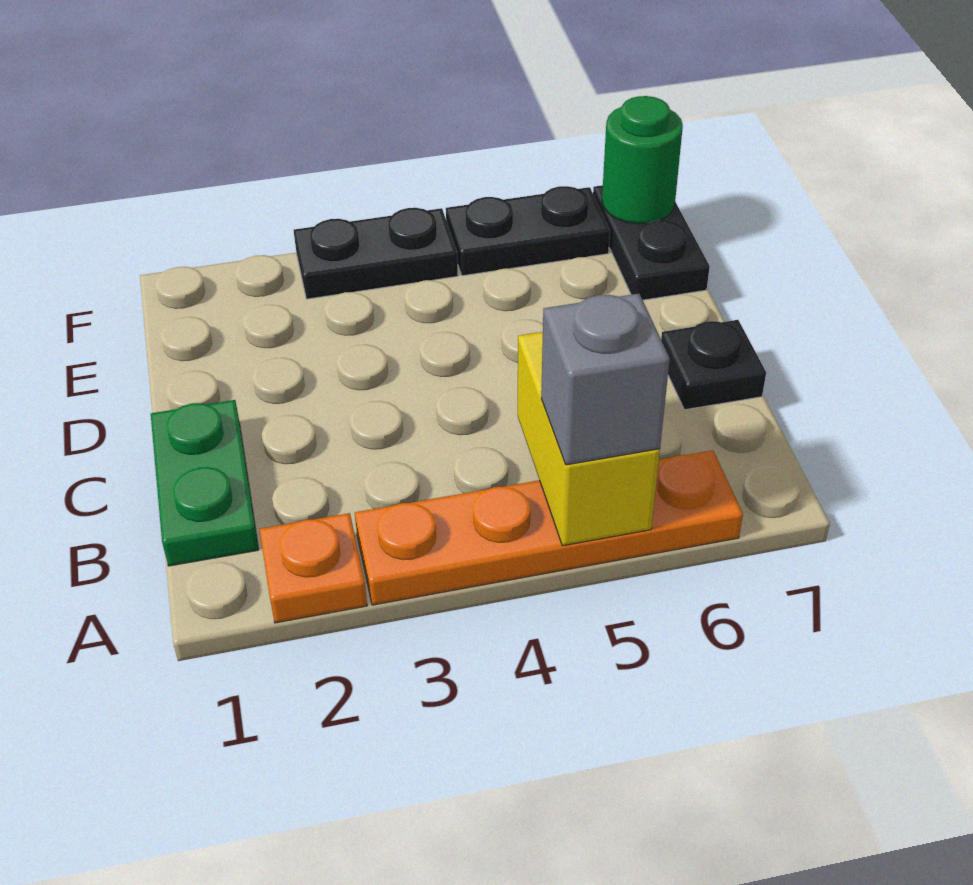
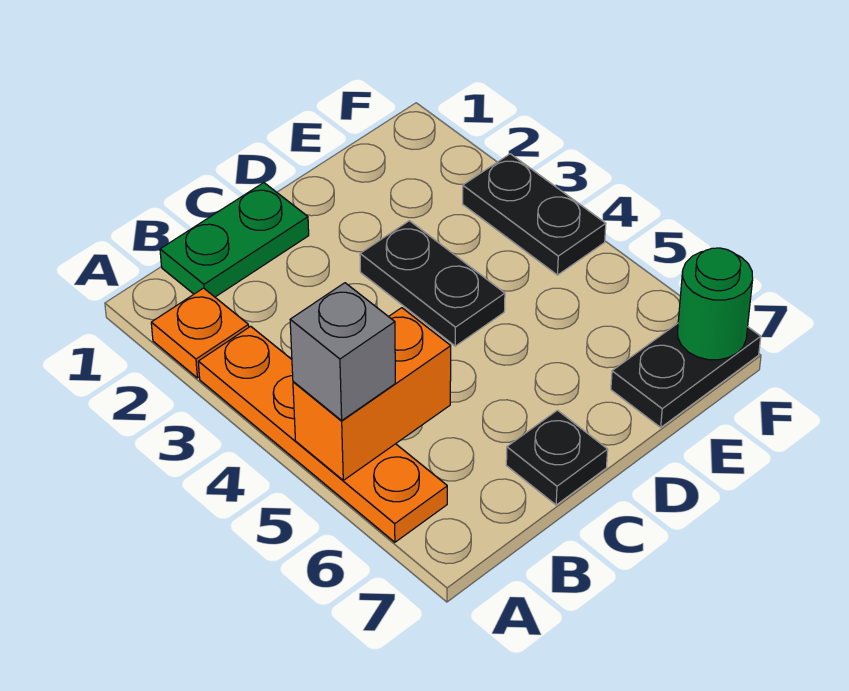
yellow brick A5:B5 level 2 -> orange brick A5:B5 level 2
black plate F5:F6 level 1 -> black plate D3:D4 level 1

